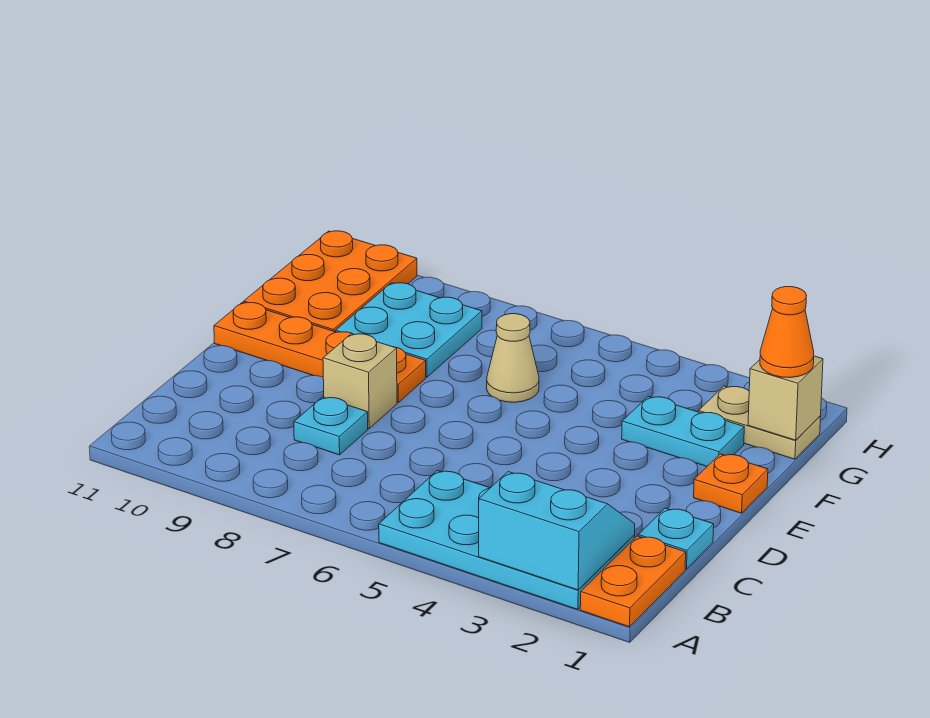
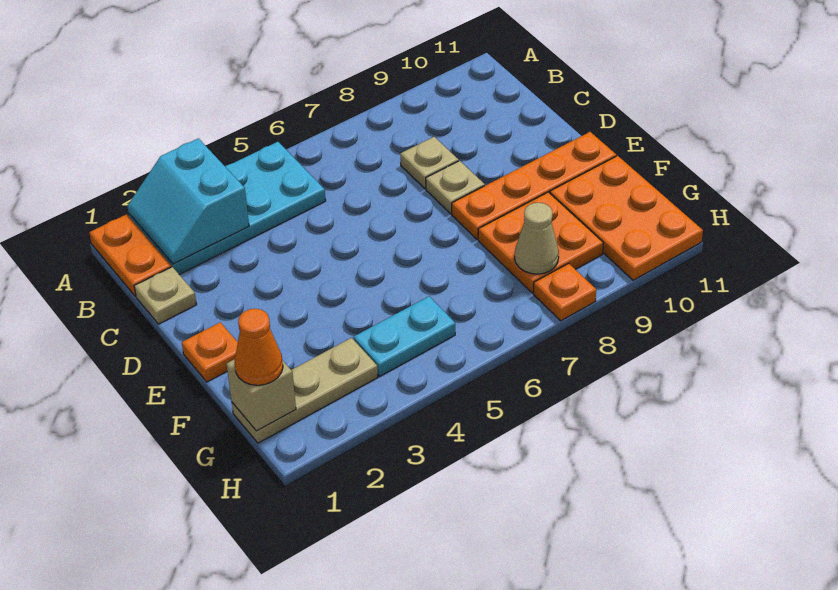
cyan slope A2:B3 level 2 top A -> cyan slope A2:B3 level 2 top 3
cyan plate C1 level 1 -> tan plate C1 level 1
cyan plate C8 level 1 -> tan plate C8 level 1
tan brick D8 level 1 -> tan plate D8 level 1
cyan plate F2:F3 level 1 -> cyan plate G4:G5 level 1
tan cone F6 level 1 -> tan cone G8 level 2
cyan plate F8:G9 level 1 -> orange plate F8:G9 level 1
tan plate G1:G2 level 1 -> tan plate G1:G3 level 1
none -> orange plate H8 level 1

